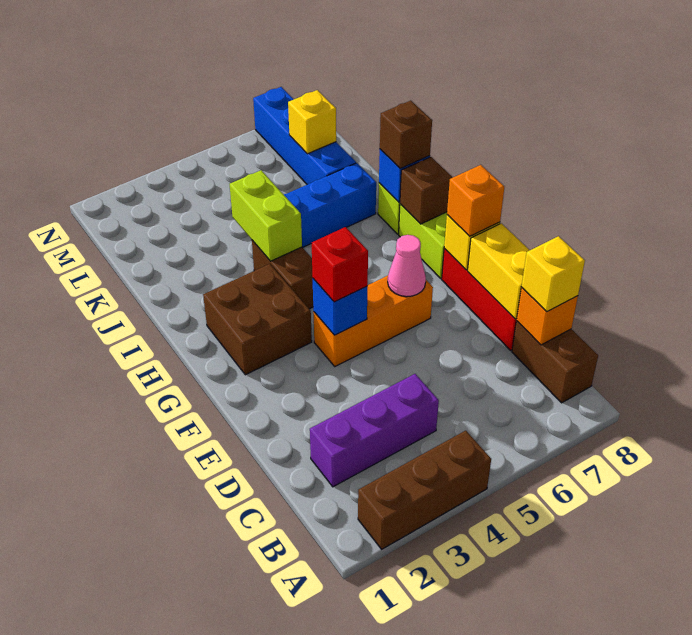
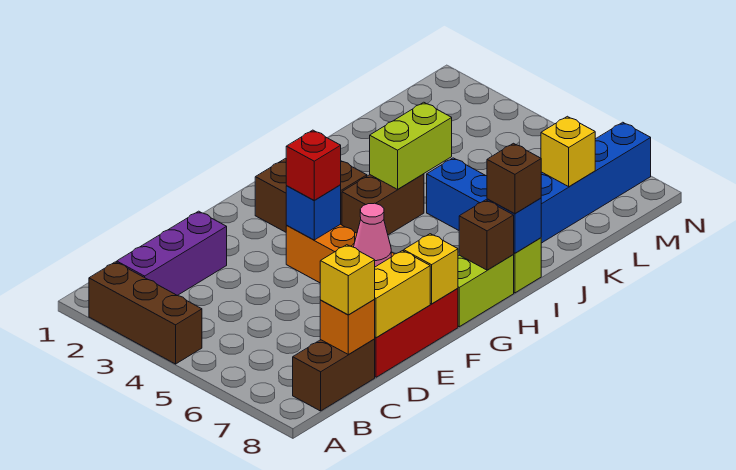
purple brick C2:C4 level 1 -> purple brick B2:D2 level 1
orange brick F8 level 3 -> none

